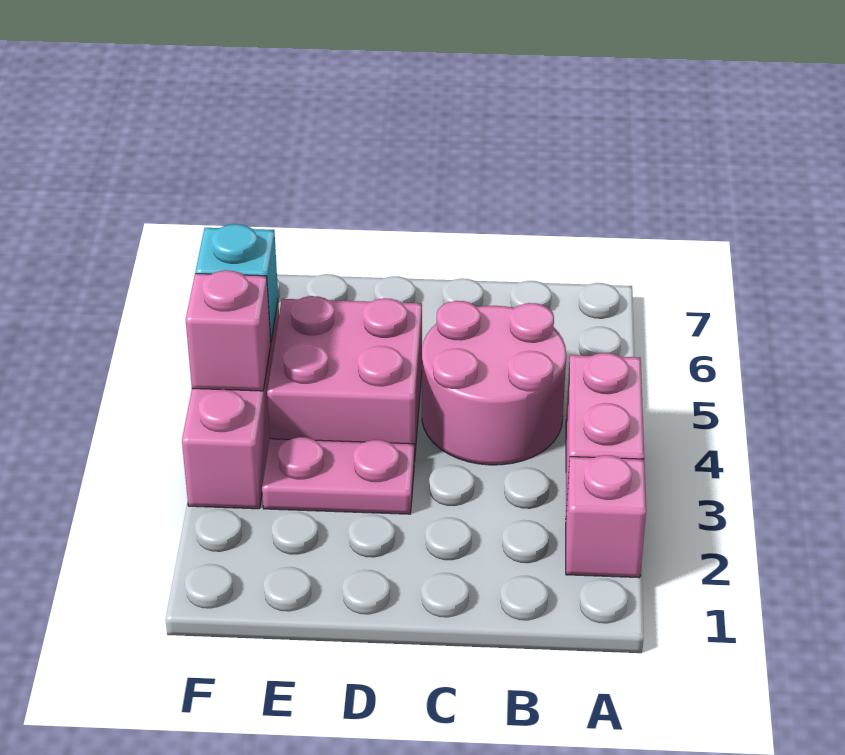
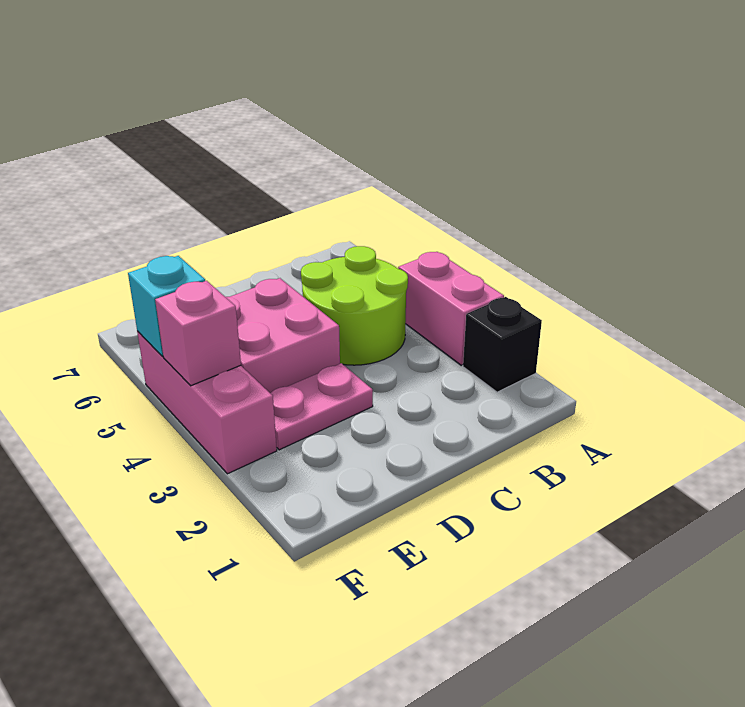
pink brick A2 level 1 -> black brick A2 level 1
pink round brick B4:C5 level 1 -> lime round brick B4:C5 level 1

